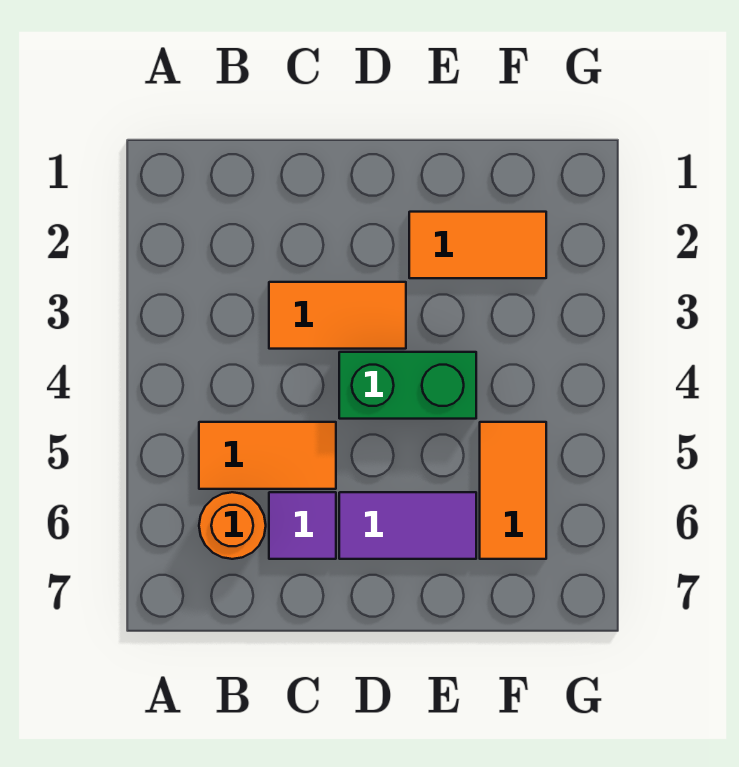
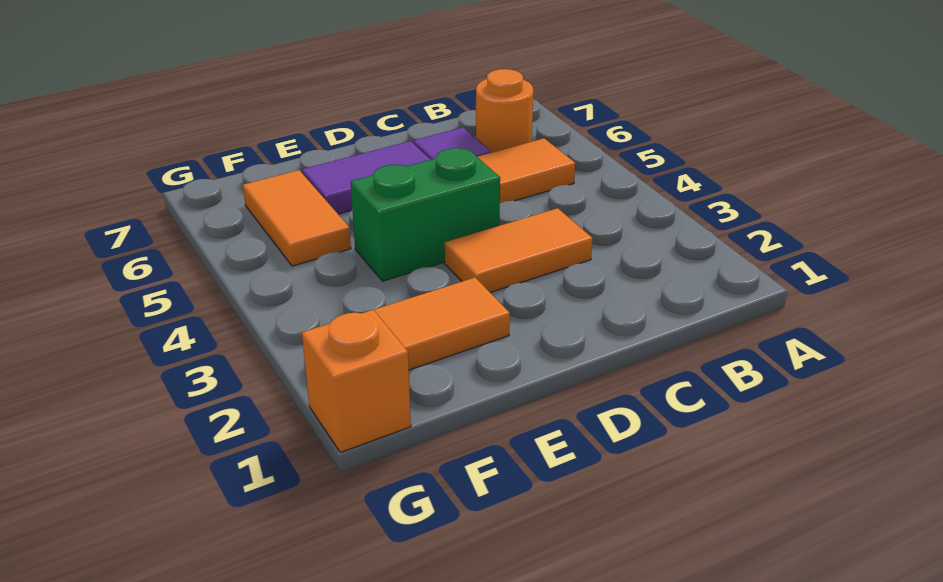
none -> orange brick G1 level 1

